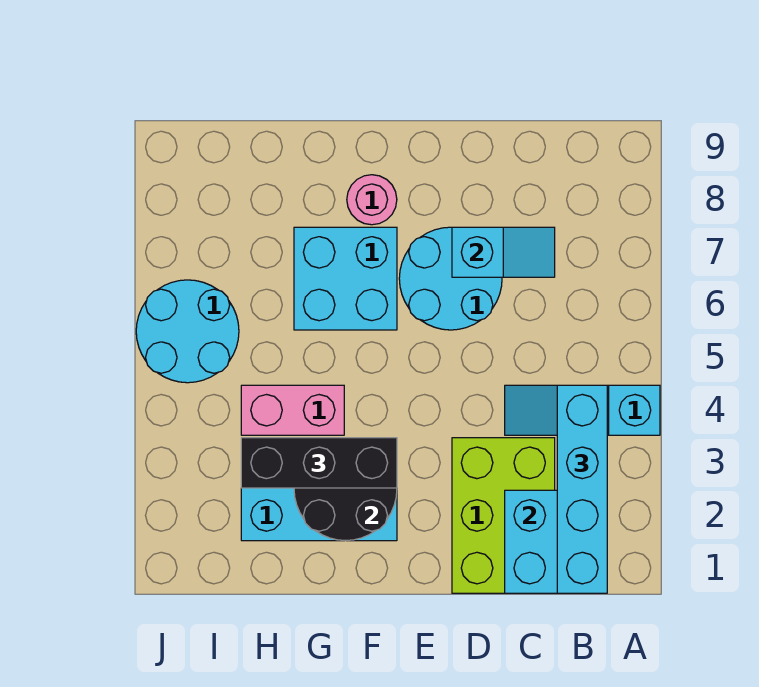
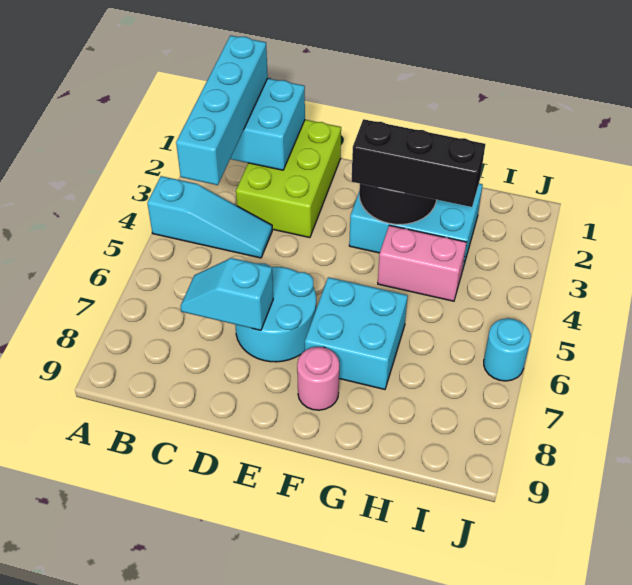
cyan round brick I5:J6 level 1 -> cyan round brick J6 level 1

